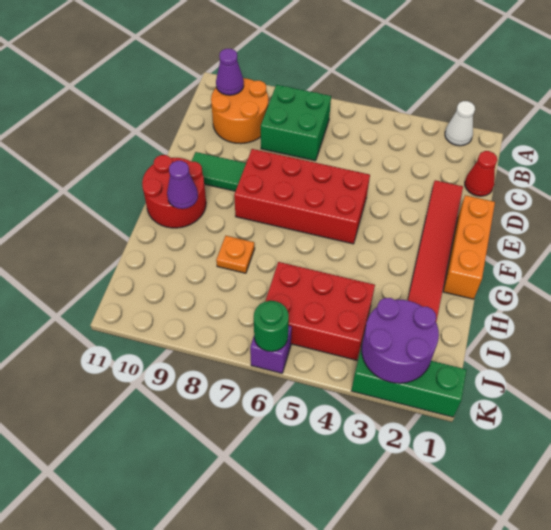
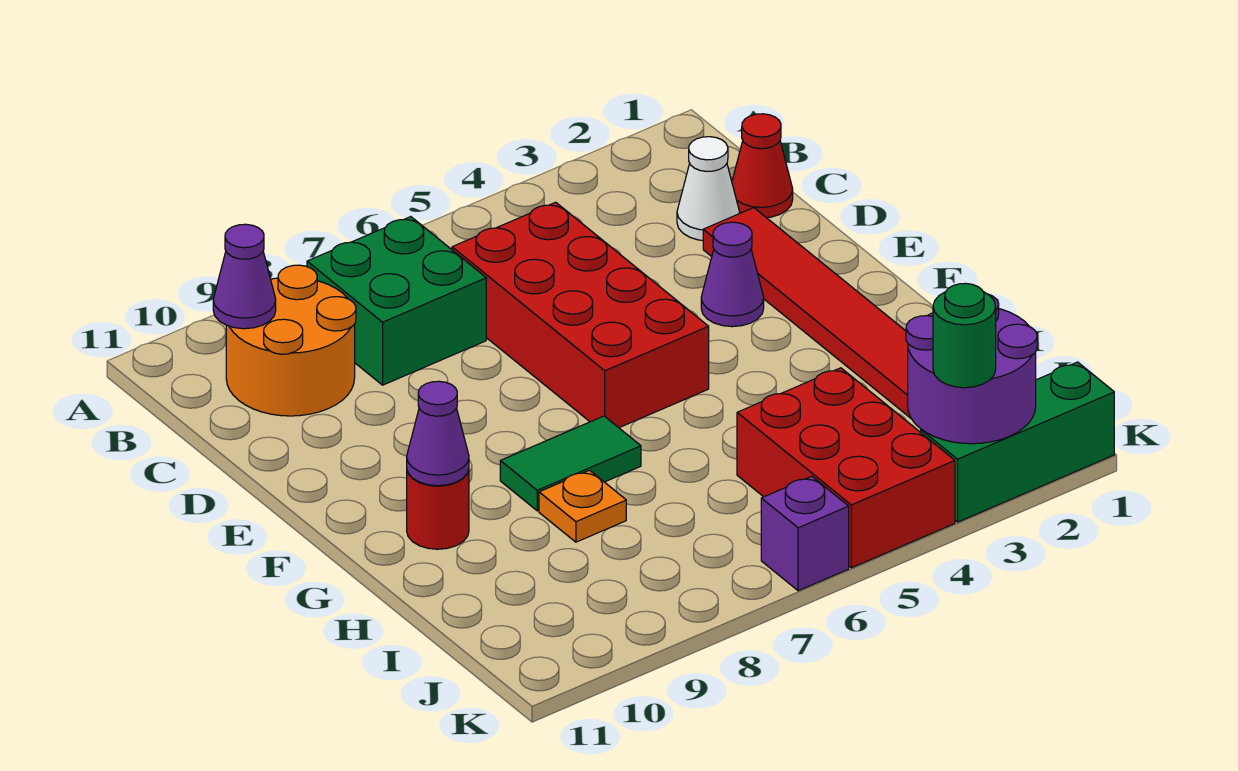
white cone A2 level 1 -> white cone C2 level 1
orange brick E1:G1 level 1 -> none
none -> purple cone E3 level 1
red brick E5:F8 level 1 -> red brick C5:F6 level 1
green tile E9:E10 level 1 -> green tile G7:G8 level 1
red round brick F10:G11 level 1 -> red round brick G10 level 1
red brick I4:J6 level 1 -> red brick I4:K5 level 1
green round brick K6 level 2 -> green round brick K3 level 3

